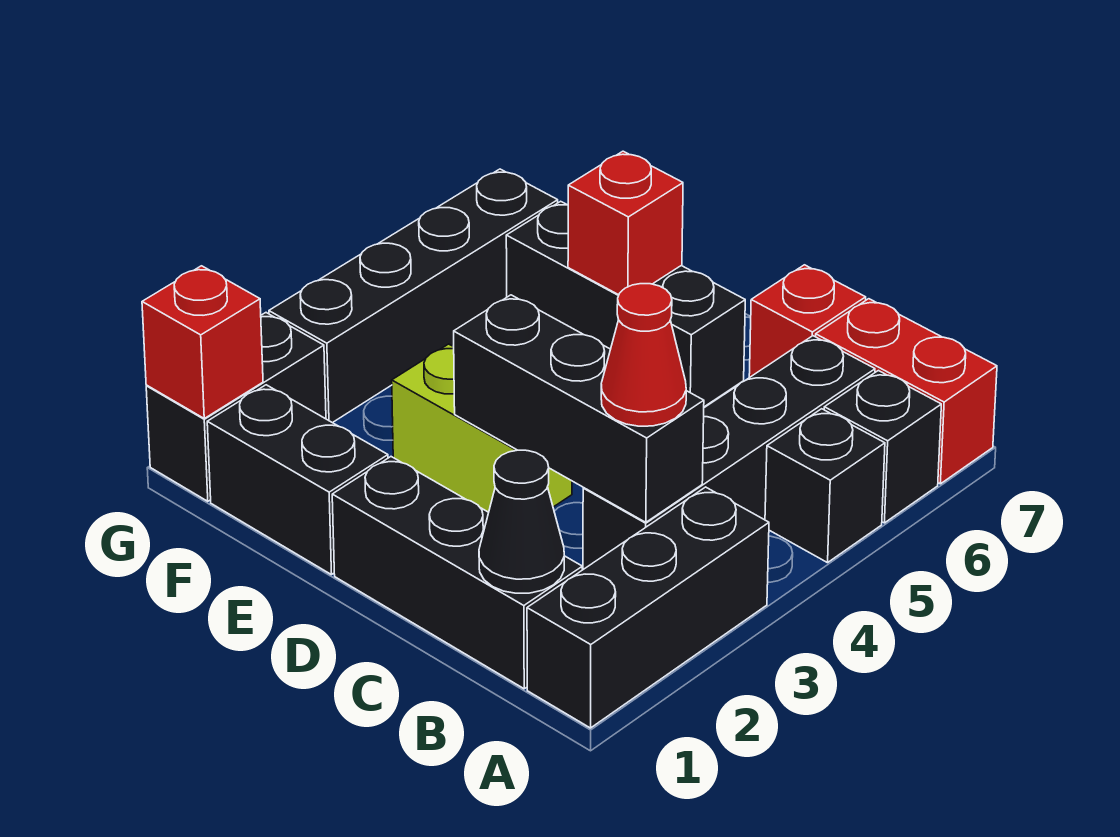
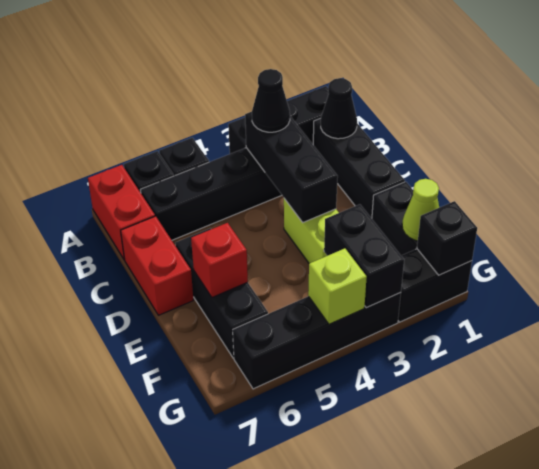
red cone B3 level 3 -> black cone B3 level 3
red brick C7 level 1 -> red brick C7:D7 level 1
none -> lime cone F1 level 2
none -> black brick F3:G3 level 2
red brick G1 level 2 -> black brick G1 level 2
none -> lime brick G4 level 2

